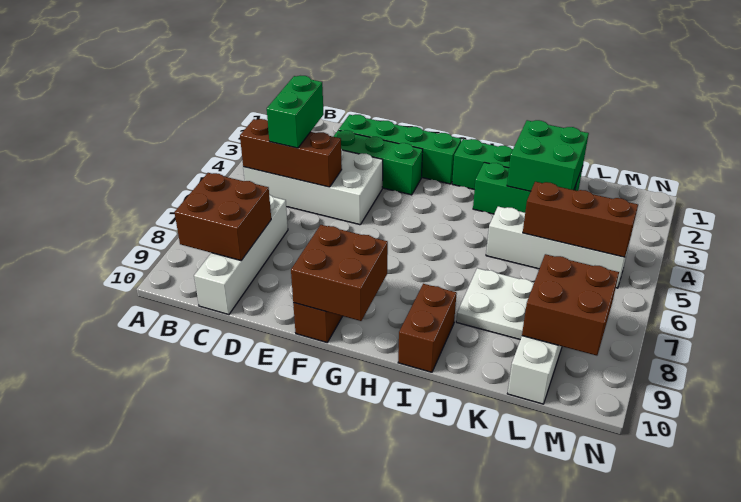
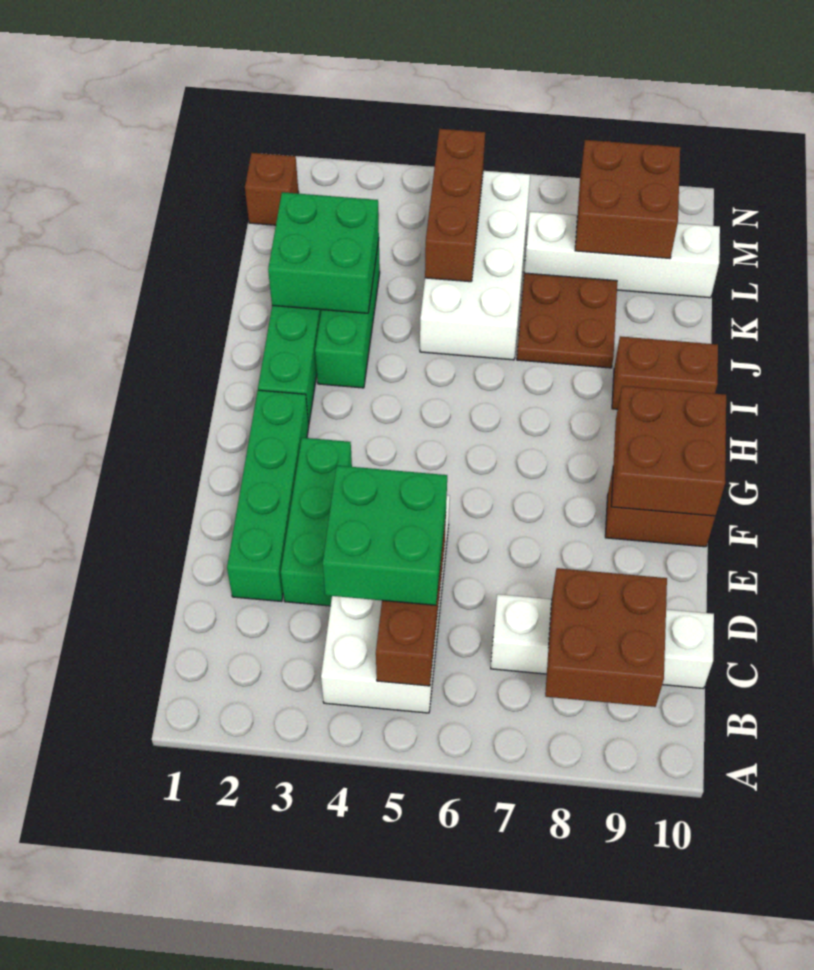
green brick C4:C5 level 3 -> green brick C4:D5 level 3
white brick J5:M5 level 1 -> white brick J5:M6 level 1
white plate J7:K8 level 1 -> brown plate J7:K8 level 1
none -> brown brick M1 level 1

